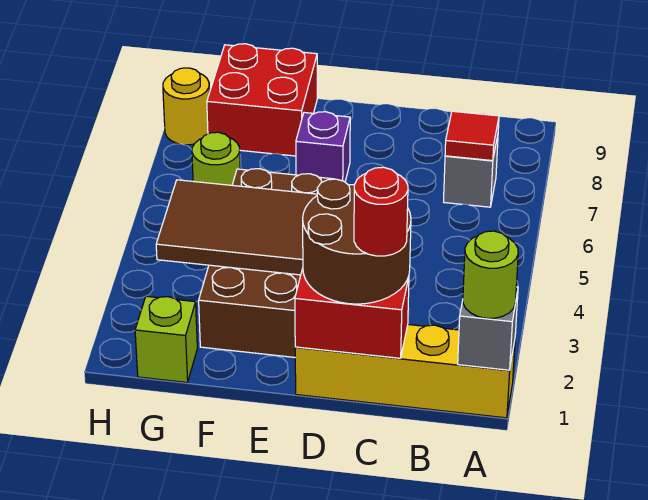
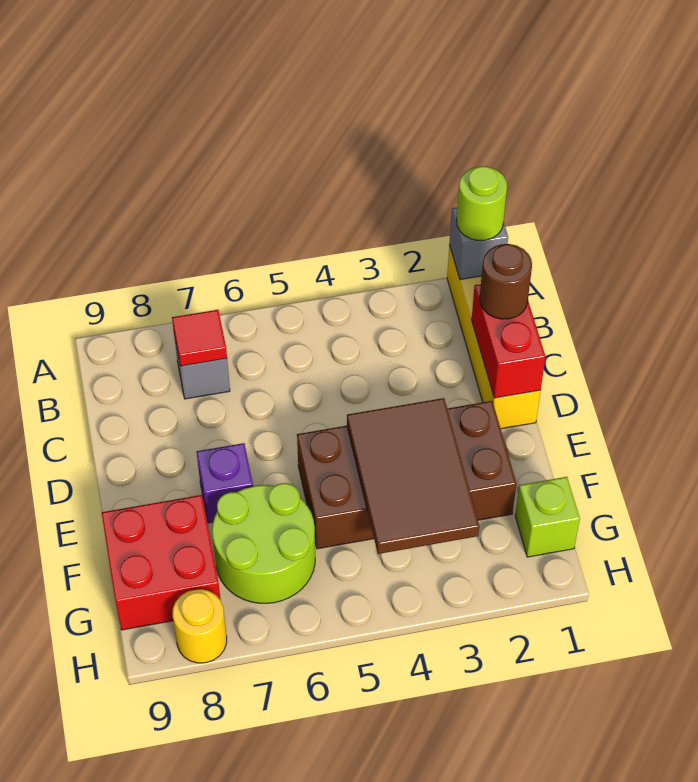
brown round brick C1:D2 level 3 -> brown round brick C1 level 3
red round brick C1 level 4 -> none
lime round brick G6 level 1 -> lime round brick F6:G7 level 1

